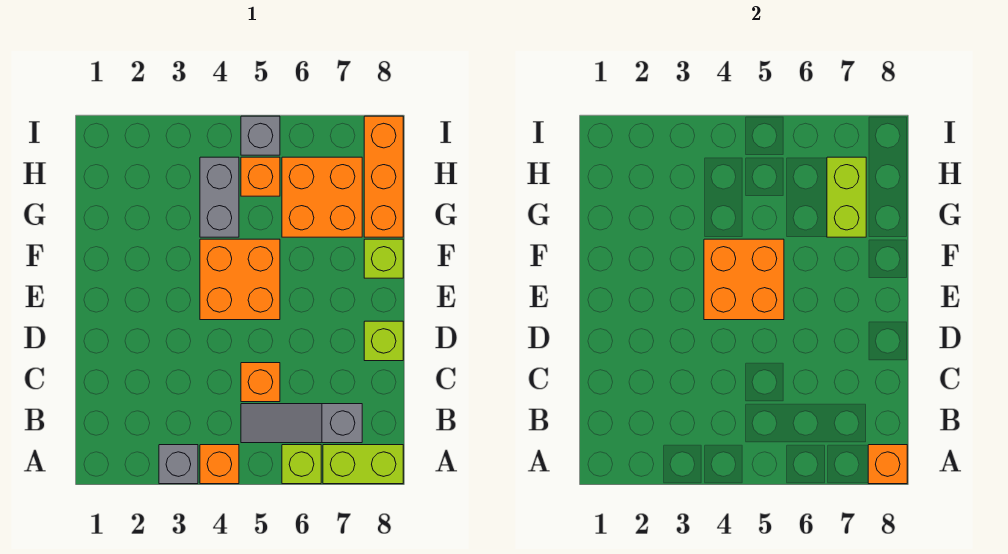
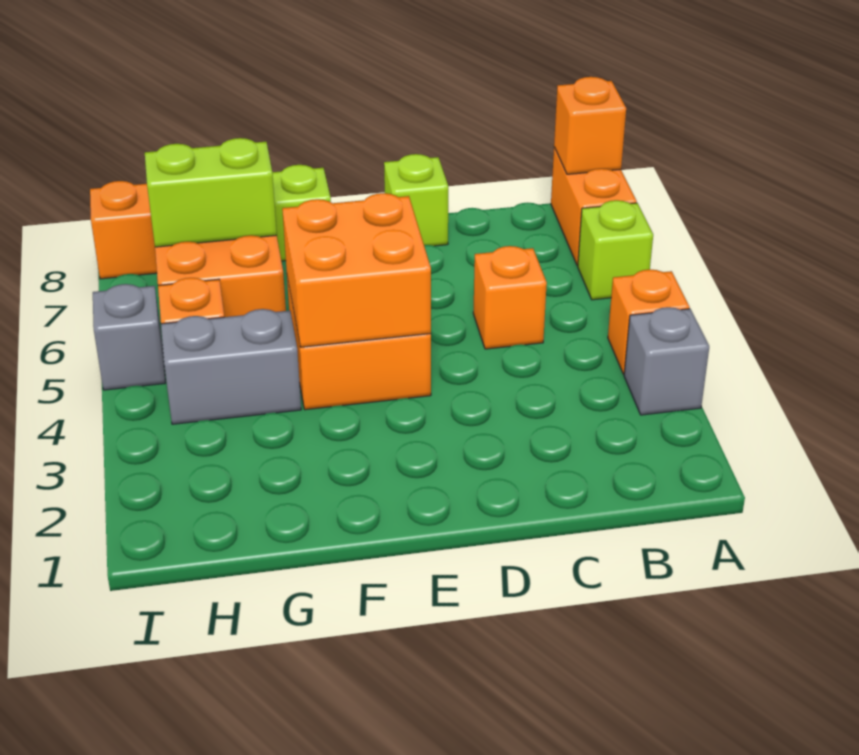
lime brick A7:A8 level 1 -> orange brick A7:A8 level 1
grey slope B5:B7 level 1 top 7 -> none

